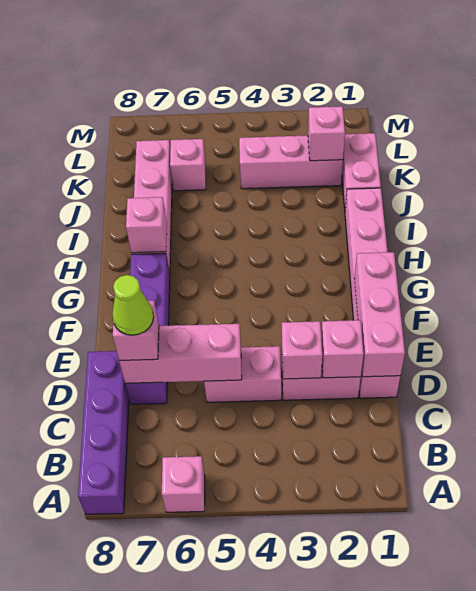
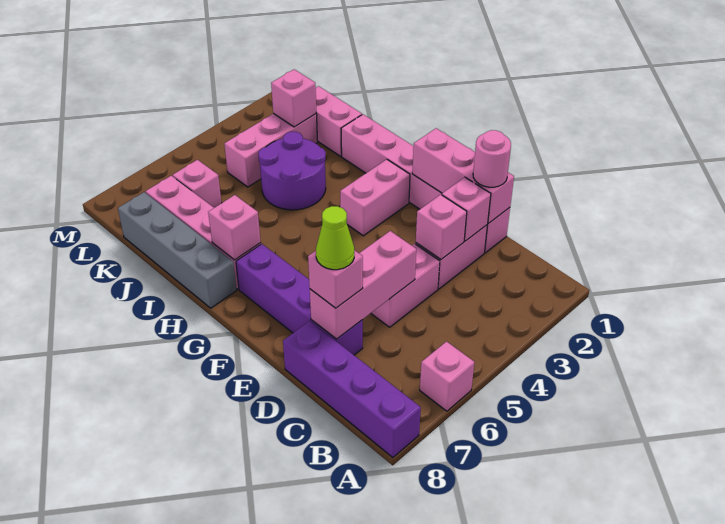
none -> pink round brick D1 level 3
none -> pink brick G2:G3 level 1
none -> grey brick H8:K8 level 1
none -> purple round brick I3:J4 level 1

